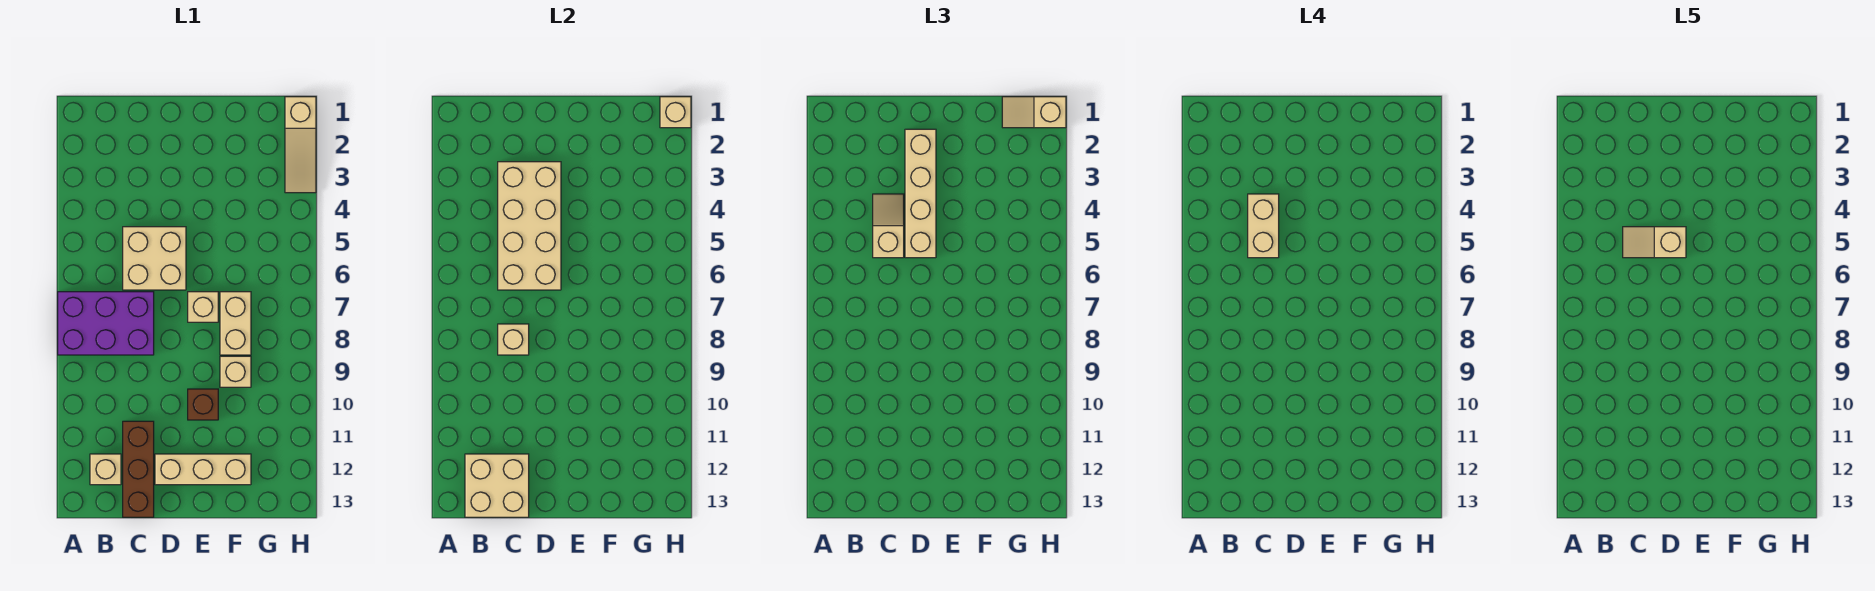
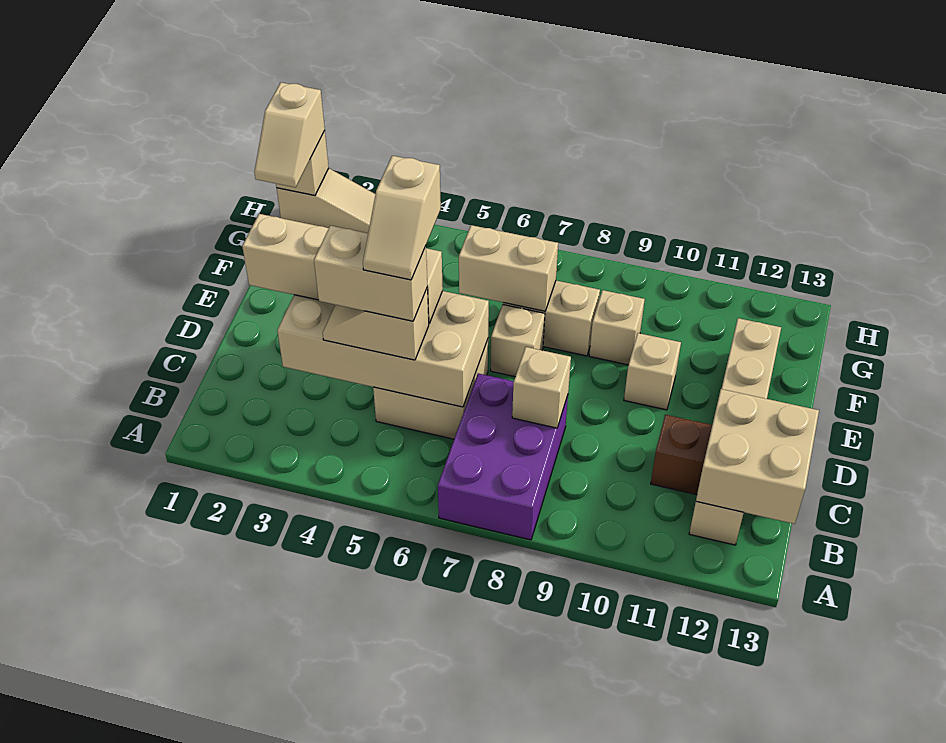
brown brick E10 level 1 -> tan brick E10 level 1
none -> tan brick F6:F7 level 2

